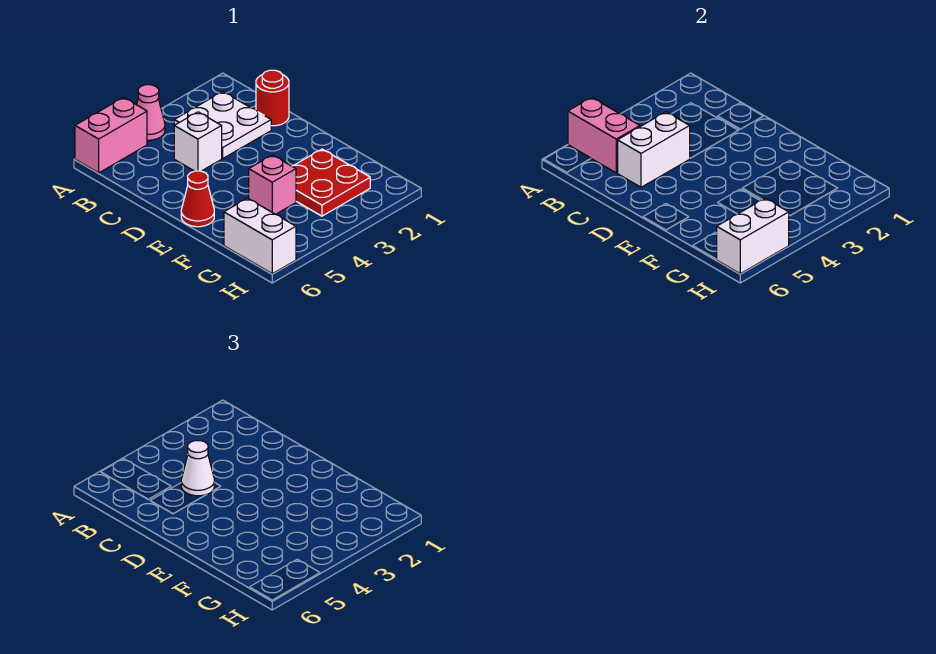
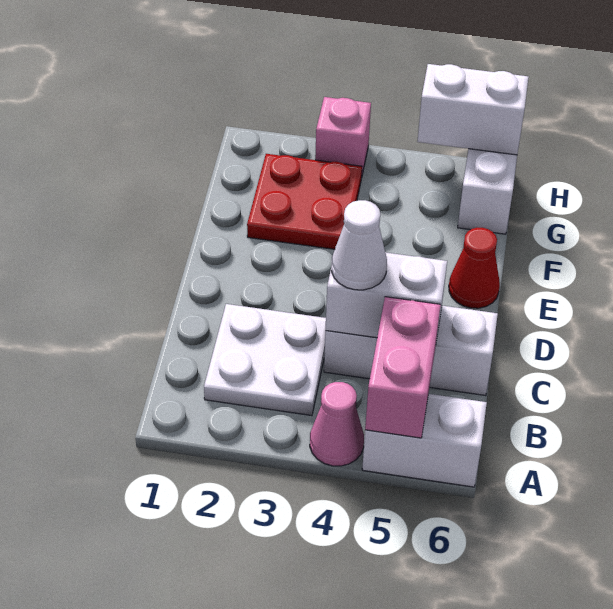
pink brick A5:A6 level 1 -> white brick A5:A6 level 1
red round brick C1 level 1 -> none
white brick C4 level 1 -> white brick C4:C6 level 1
pink brick F4 level 1 -> pink brick H3 level 1

